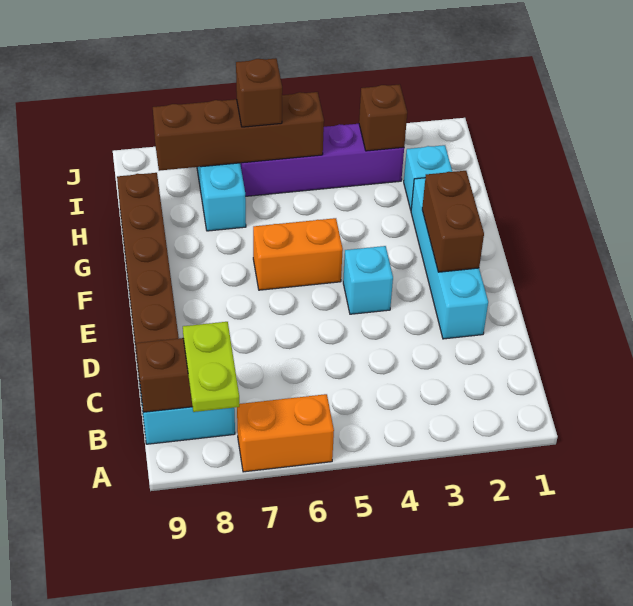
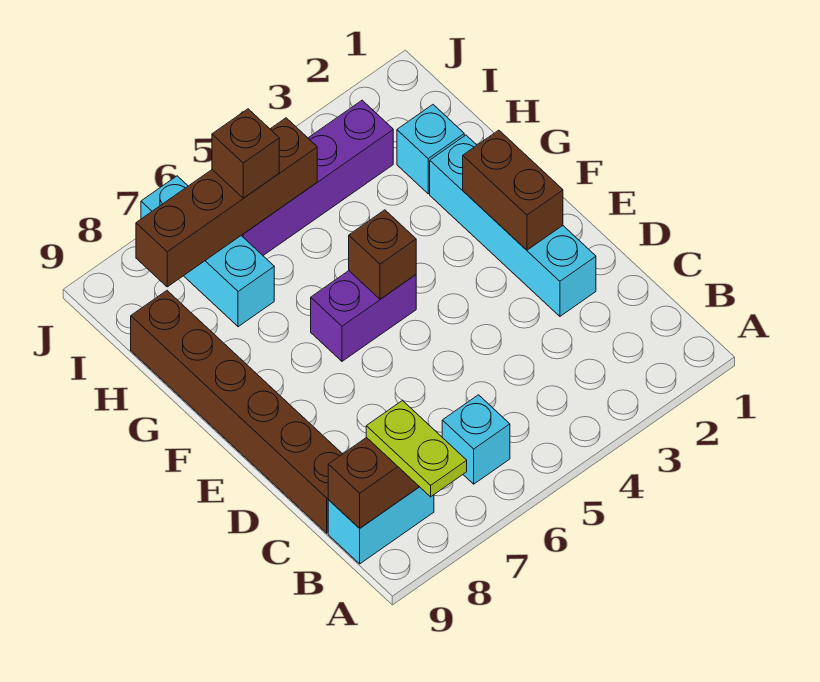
orange brick A6:A7 level 1 -> none
cyan brick E4 level 1 -> cyan brick B6 level 1
orange brick F5:F6 level 1 -> purple brick F5:F6 level 1
brown brick I3 level 2 -> brown brick F5 level 2

